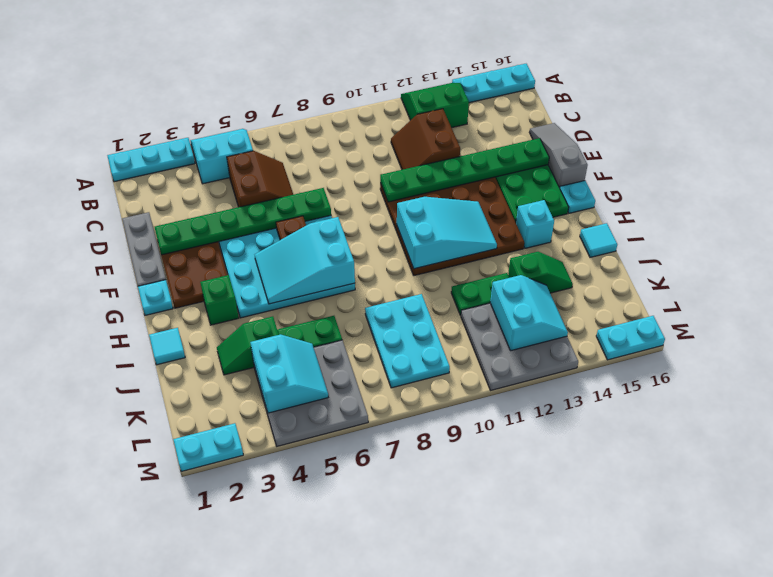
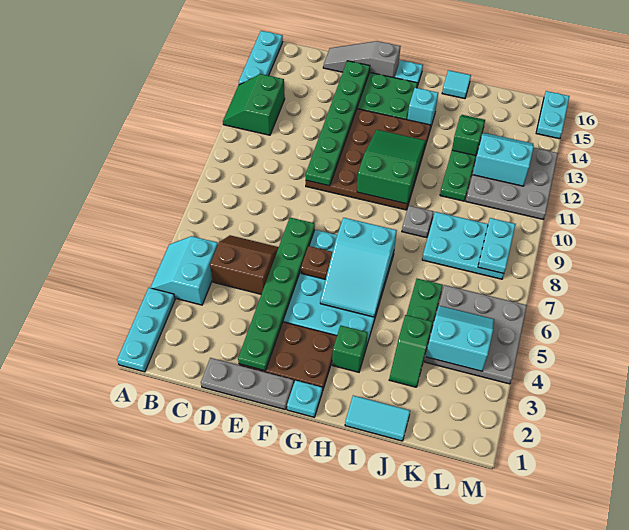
brown slope C11:D12 level 1 top 12 -> none
cyan slope G10:H12 level 2 top 10 -> green slope G10:H12 level 2 top 10
cyan tile I1 level 1 -> cyan tile I1:J1 level 1
none -> grey plate I9 level 1
cyan plate M1:M2 level 1 -> cyan plate L8:L9 level 2

